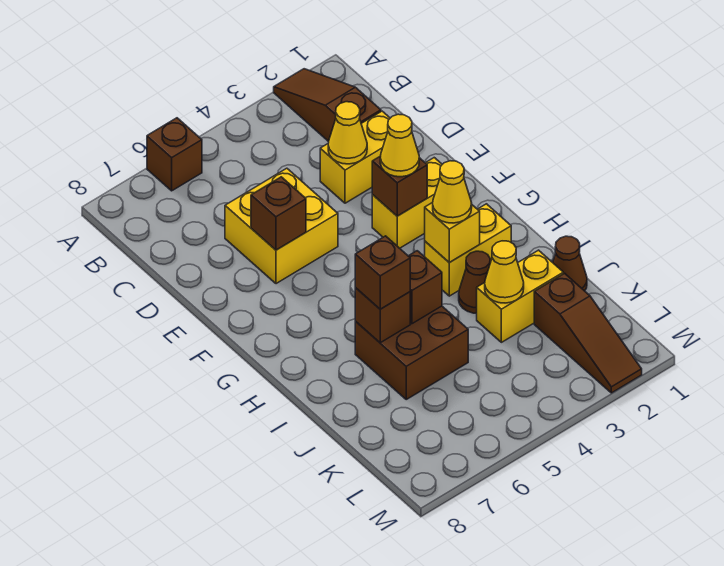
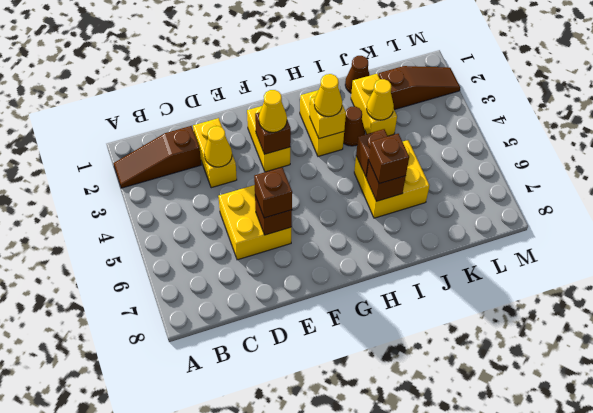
brown brick A6 level 1 -> brown brick E6 level 3
brown brick I5:J6 level 1 -> yellow brick I5:J6 level 1

